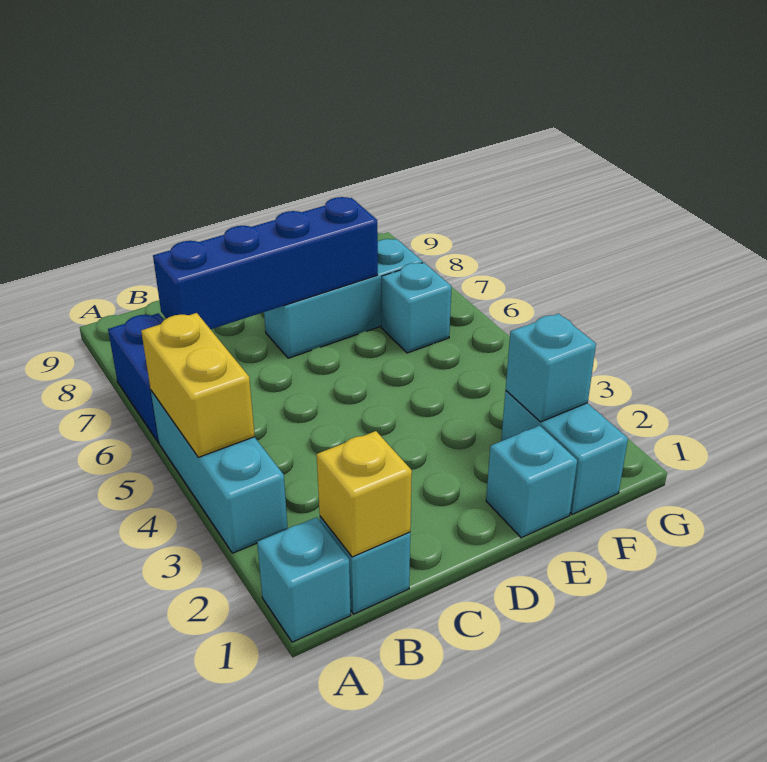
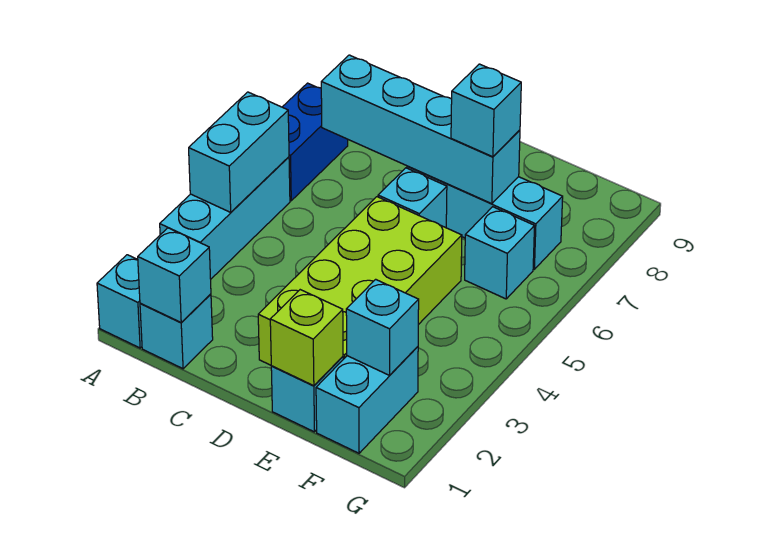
yellow brick A4:A5 level 2 -> cyan brick A4:A5 level 2
yellow brick B1 level 2 -> cyan brick B1 level 2
blue brick B7:E7 level 2 -> cyan brick B7:E7 level 2
none -> lime brick D2:E5 level 1
none -> cyan brick D6 level 1
none -> lime brick E1 level 2
none -> cyan brick E7 level 3

